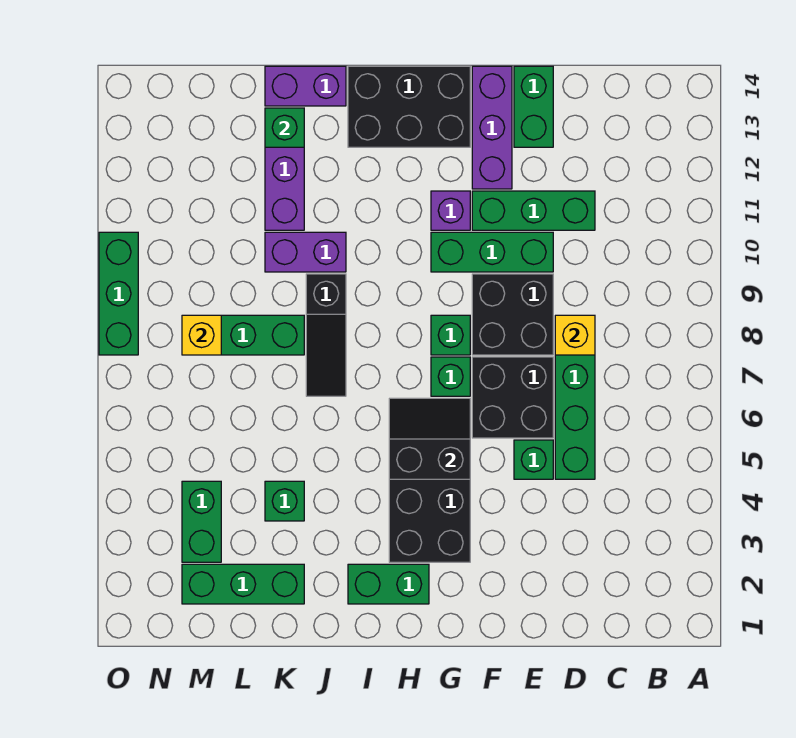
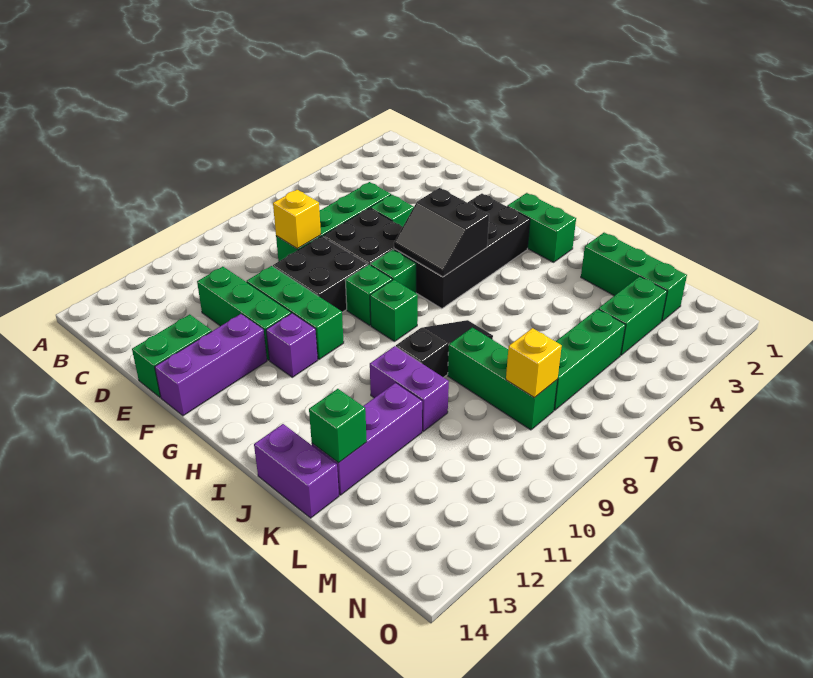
black brick G13:I14 level 1 -> none
green brick K4 level 1 -> green brick H8 level 1
green brick O8:O10 level 1 -> green brick M5:M7 level 1

